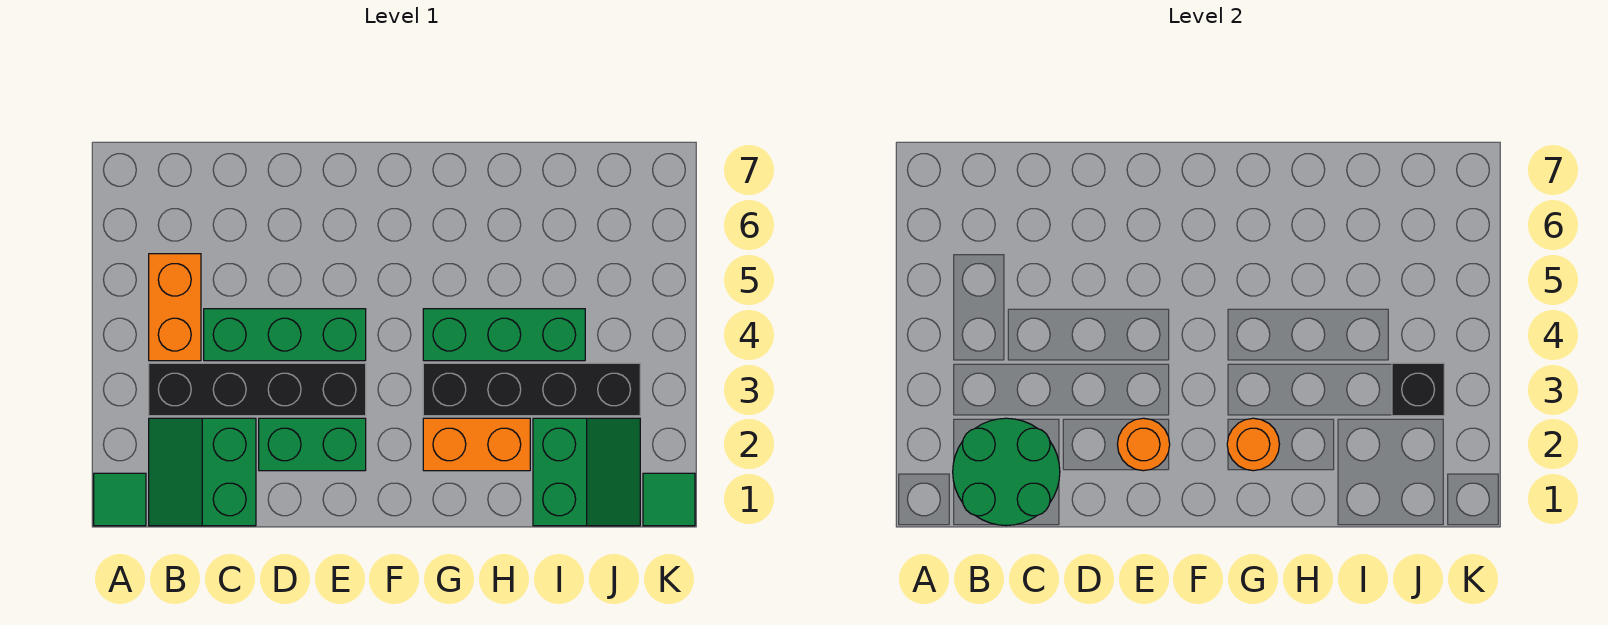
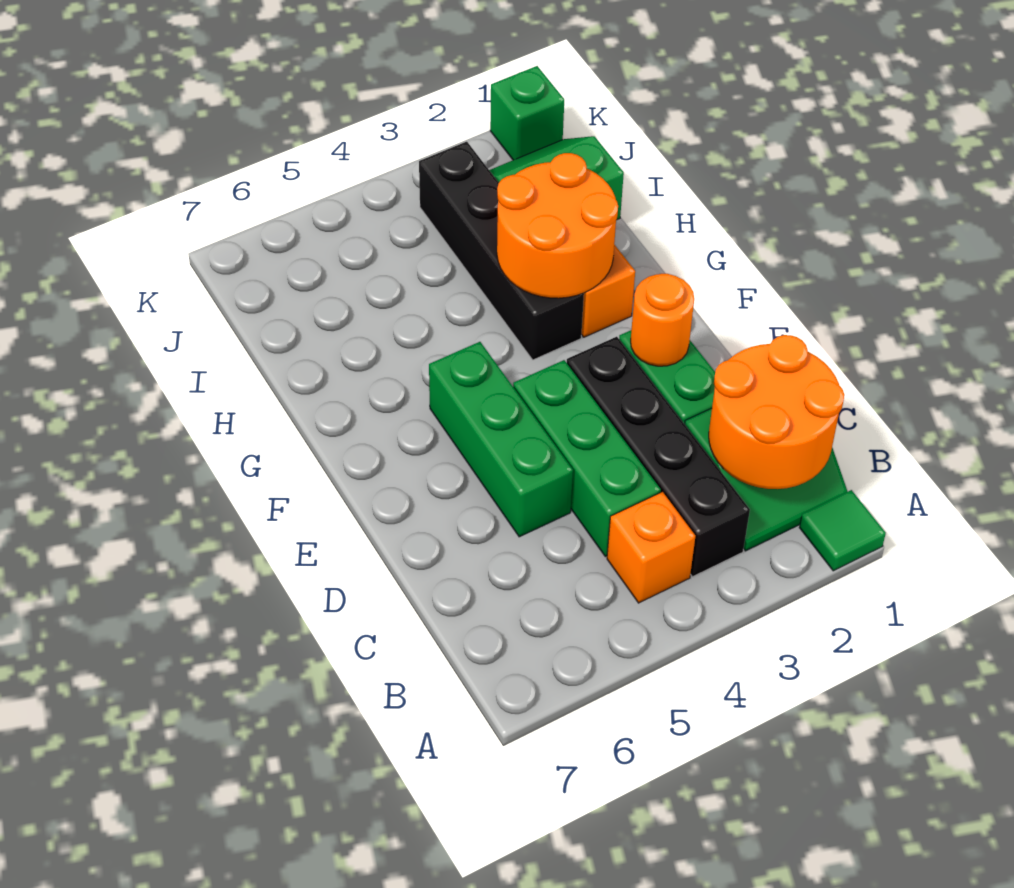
green round brick B1:C2 level 2 -> orange round brick B1:C2 level 2
orange brick B4:B5 level 1 -> orange brick B4 level 1
orange round brick G2 level 2 -> orange round brick G2:H3 level 2
green brick G4:I4 level 1 -> green brick D5:F5 level 1
black brick J3 level 2 -> none
green tile K1 level 1 -> green brick K1 level 1

